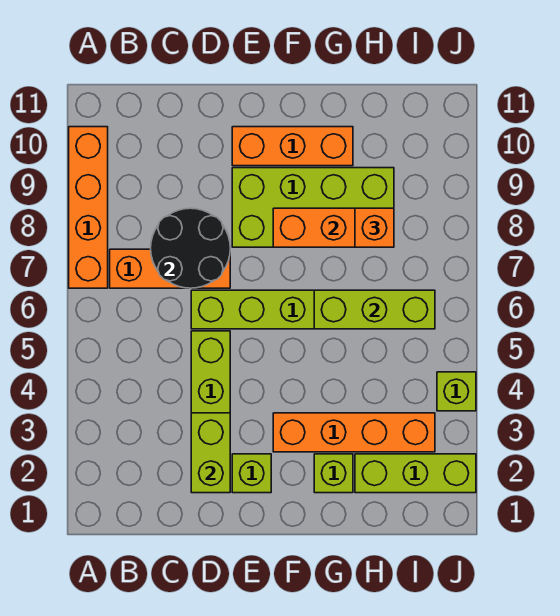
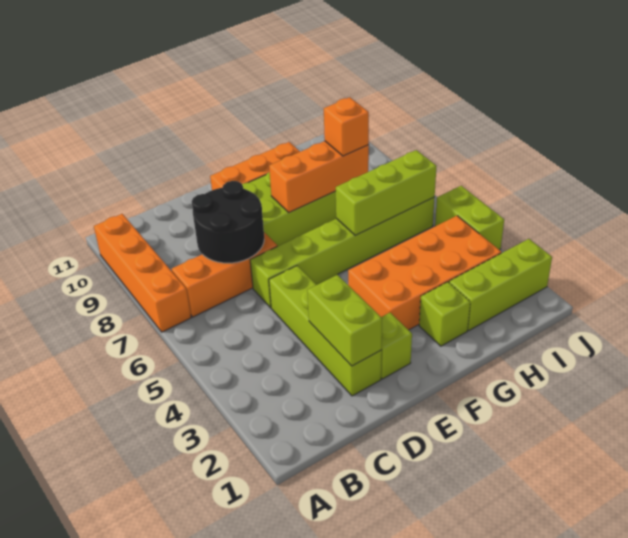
orange brick F3:I3 level 1 -> orange brick F3:I4 level 1
lime brick J4 level 1 -> lime brick J4:J5 level 1

